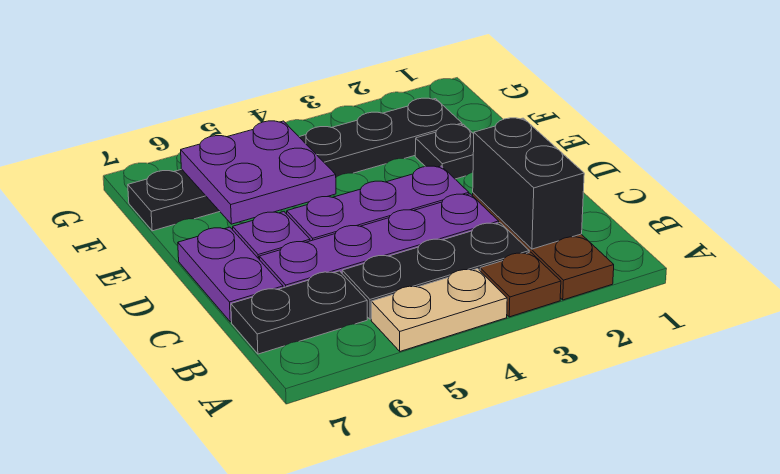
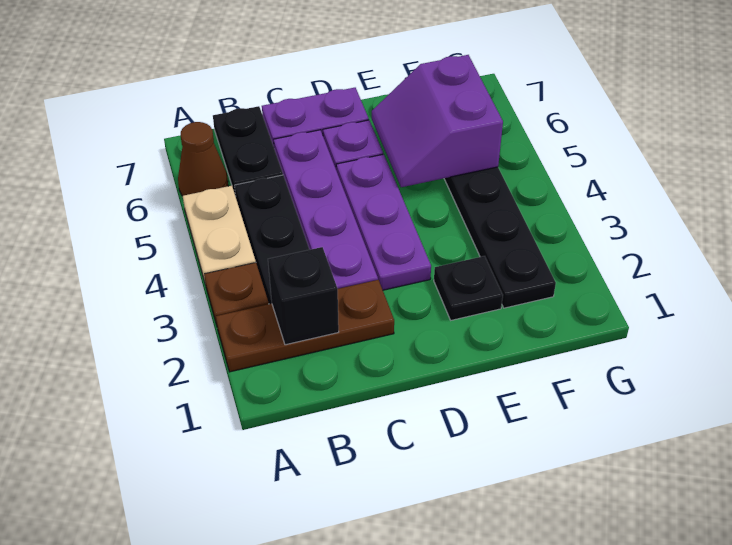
none -> brown cone A6 level 1
black brick B2:C2 level 2 -> black brick B2 level 2
purple plate E5:F6 level 2 -> purple slope E5:F6 level 2 top F

